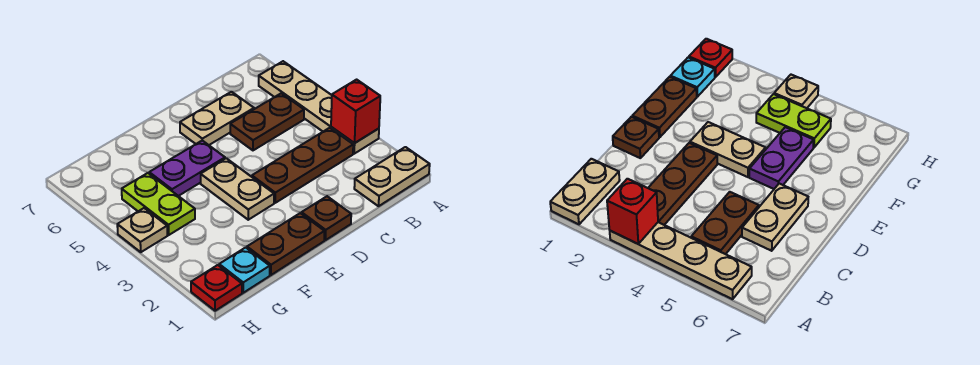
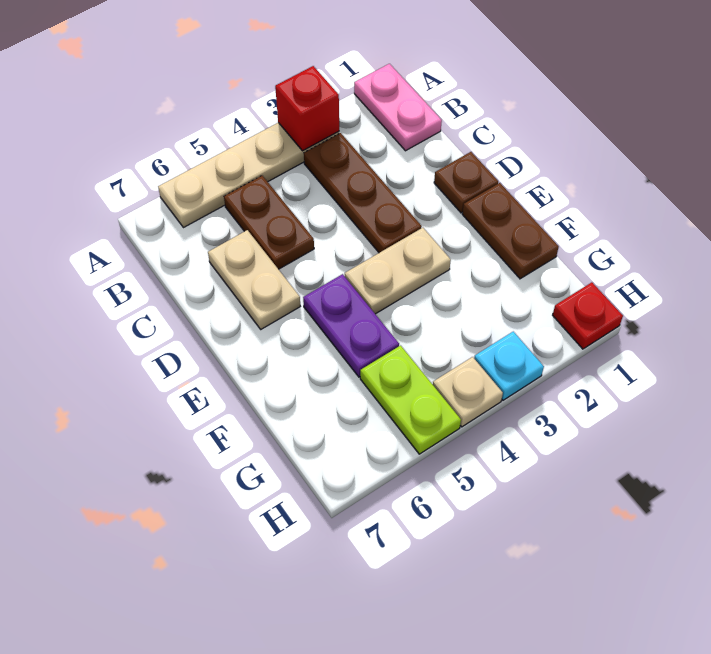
tan plate A1:B1 level 1 -> pink plate A1:B1 level 1
cyan plate G1 level 1 -> cyan plate H3 level 1
lime plate G4:G5 level 1 -> lime plate G5:H5 level 1

